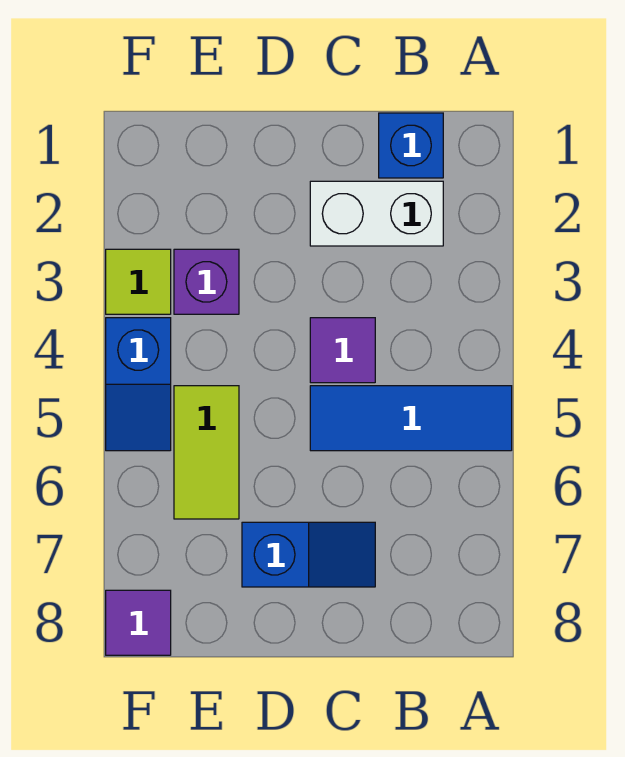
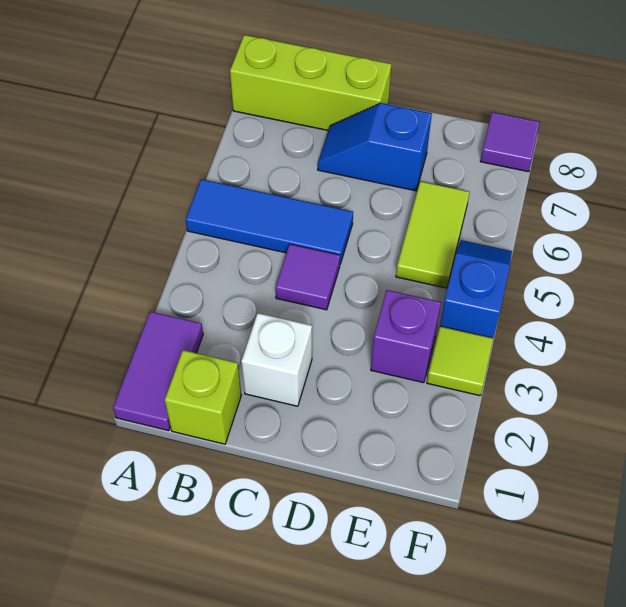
none -> purple tile A1:A2 level 1
none -> lime brick A8:C8 level 1
blue brick B1 level 1 -> lime brick B1 level 1
white brick B2:C2 level 1 -> white brick C2 level 1

